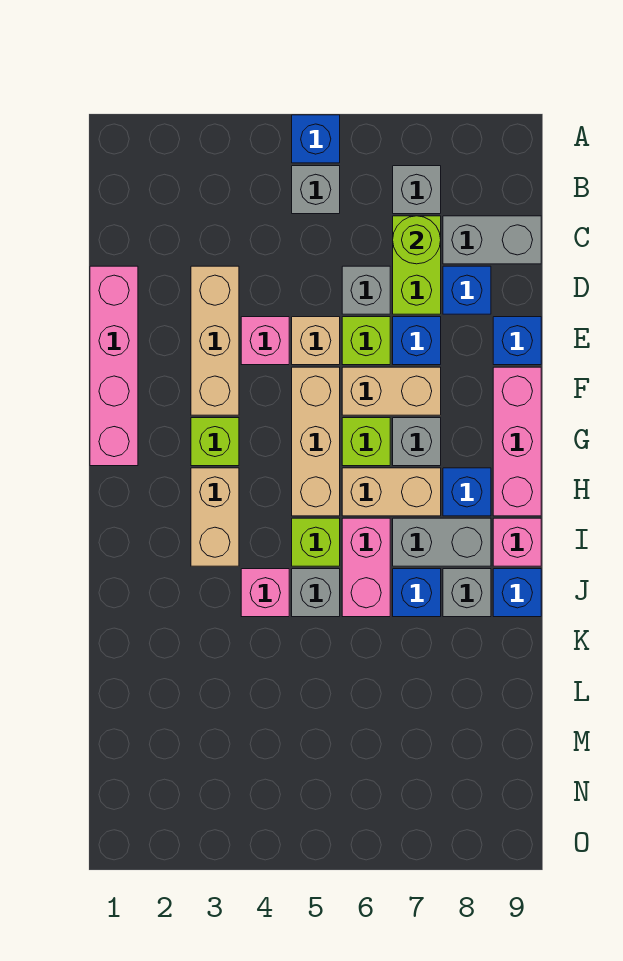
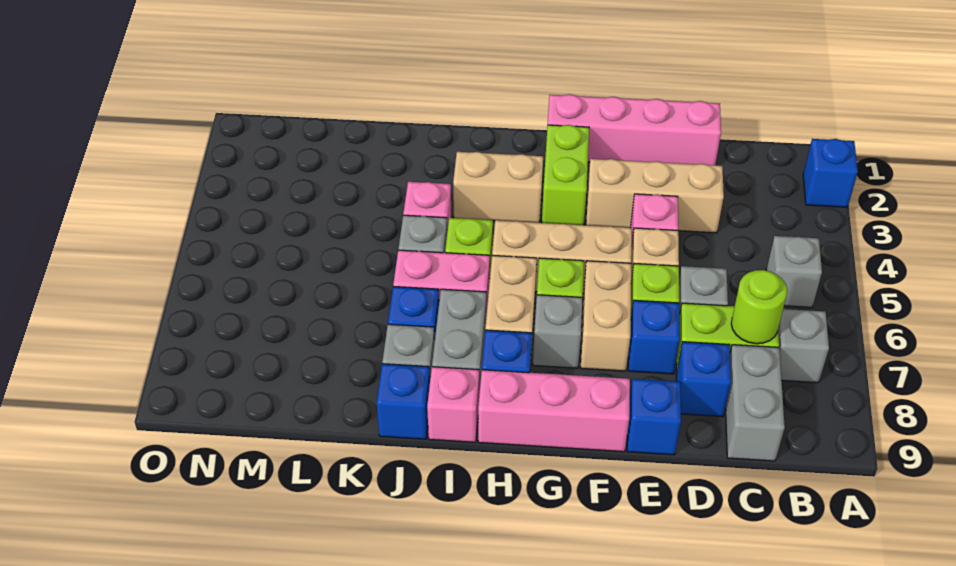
blue brick A5 level 1 -> blue brick A2 level 1
lime brick G3 level 1 -> lime brick G2:G3 level 1

